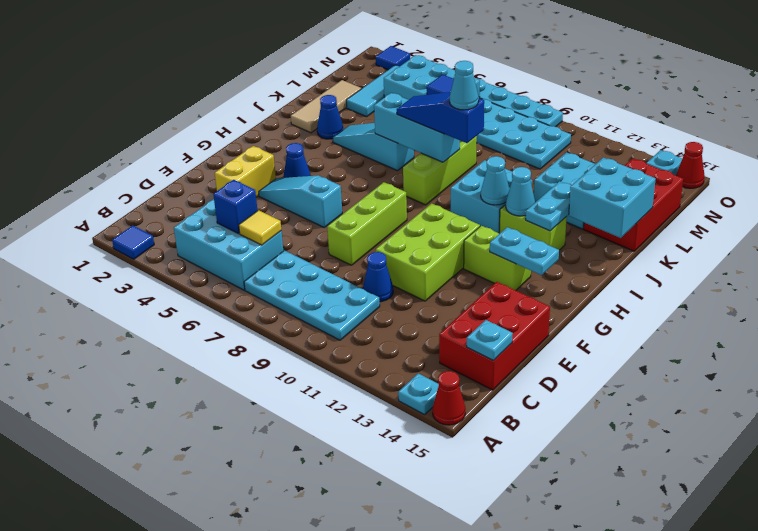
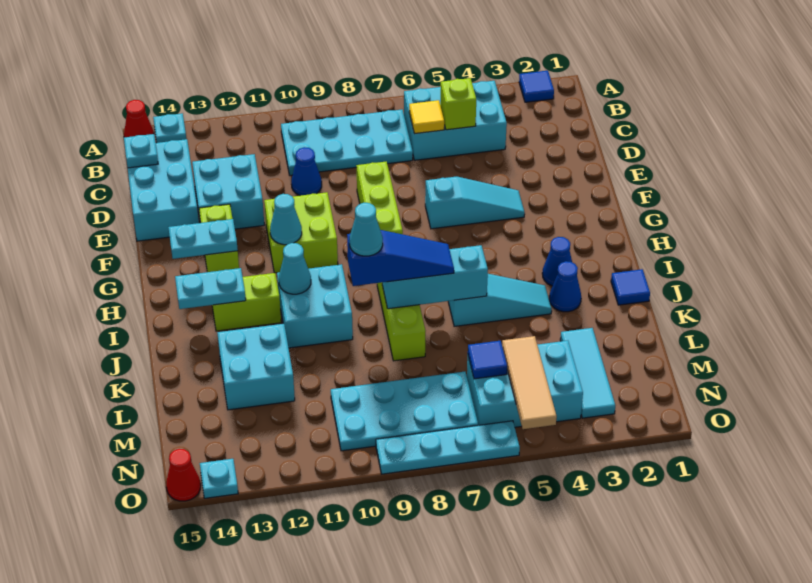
blue brick C5 level 2 -> lime brick C5 level 2
red brick C14:E15 level 1 -> cyan brick C14:E15 level 1
yellow brick E3:F3 level 1 -> none
lime brick E10:G11 level 1 -> lime brick F10:G11 level 1
blue cone G4 level 1 -> blue cone I3 level 1
lime brick G12:G13 level 1 -> lime brick F13:G13 level 1
cyan cone I12 level 2 -> cyan cone G11 level 2
cyan plate I13:J13 level 2 -> cyan plate I13:I14 level 2
tan tile J2:L2 level 1 -> tan tile M5:O5 level 2
cyan brick J14:K15 level 2 -> cyan brick D12:E13 level 1
red brick K14:M15 level 1 -> none
blue tile O2 level 1 -> blue tile J1 level 1

